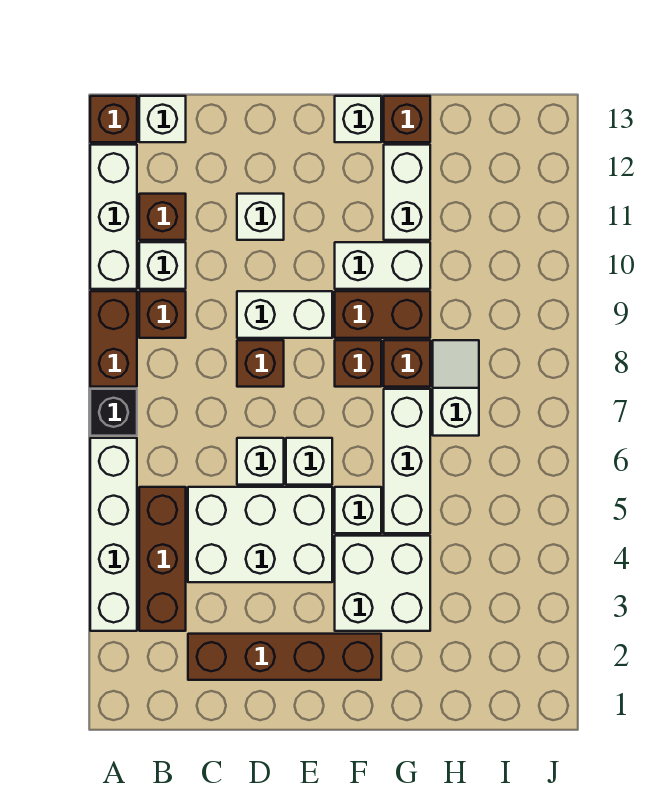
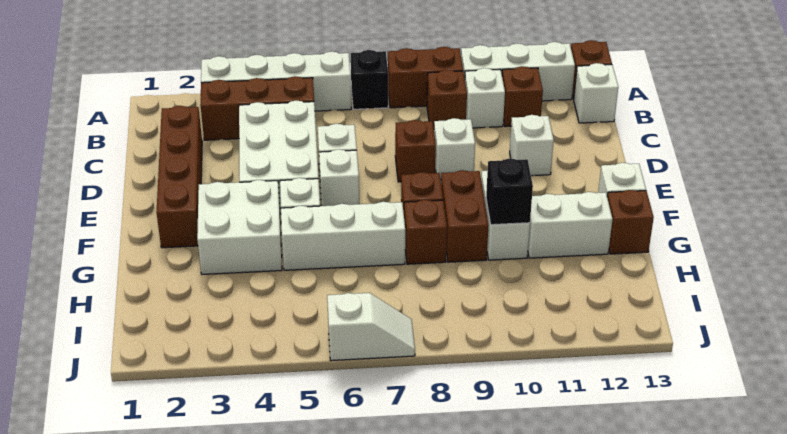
white brick D9:E9 level 1 -> white brick D9 level 1
none -> black brick G10 level 2
white slope H7:H8 level 1 top 7 -> white slope J6:J7 level 1 top 6

